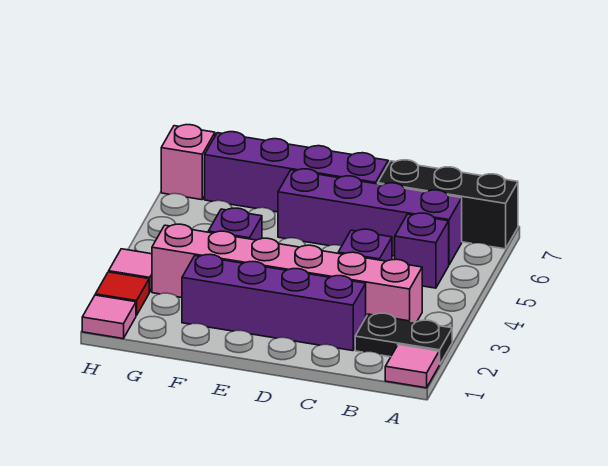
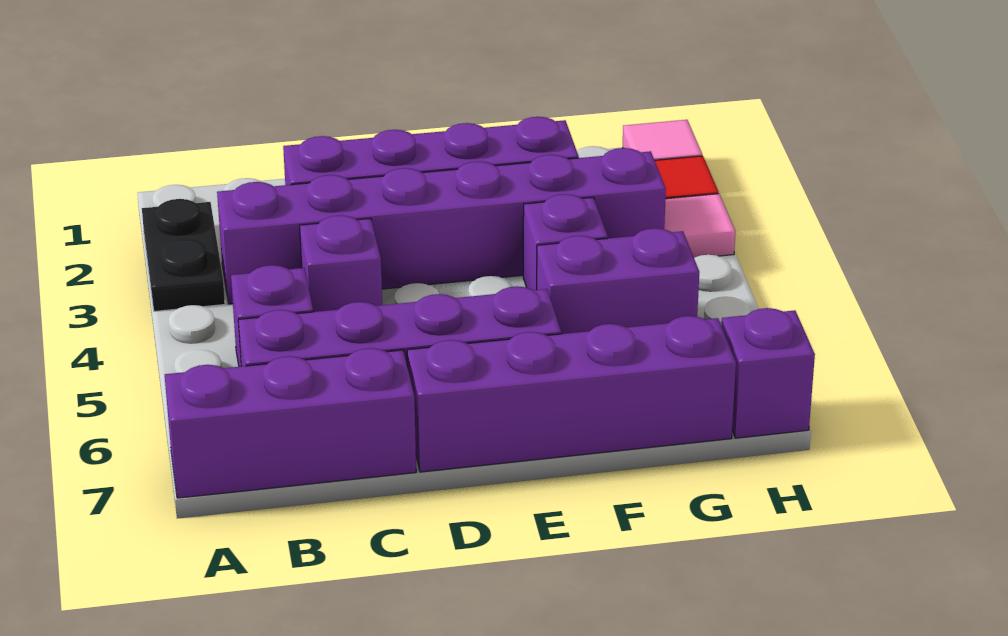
pink tile A1 level 1 -> none
black plate A2:B2 level 1 -> black plate A2:A3 level 1
black brick A7:C7 level 1 -> purple brick A7:C7 level 1
pink brick B3:G3 level 1 -> purple brick B3:G3 level 1
none -> purple brick F5:G5 level 1
pink brick H7 level 1 -> purple brick H7 level 1

